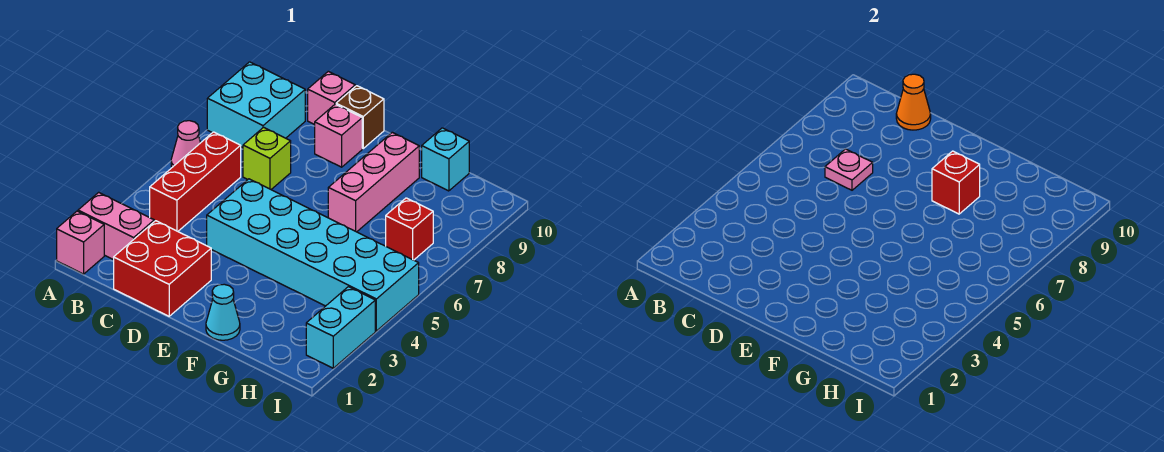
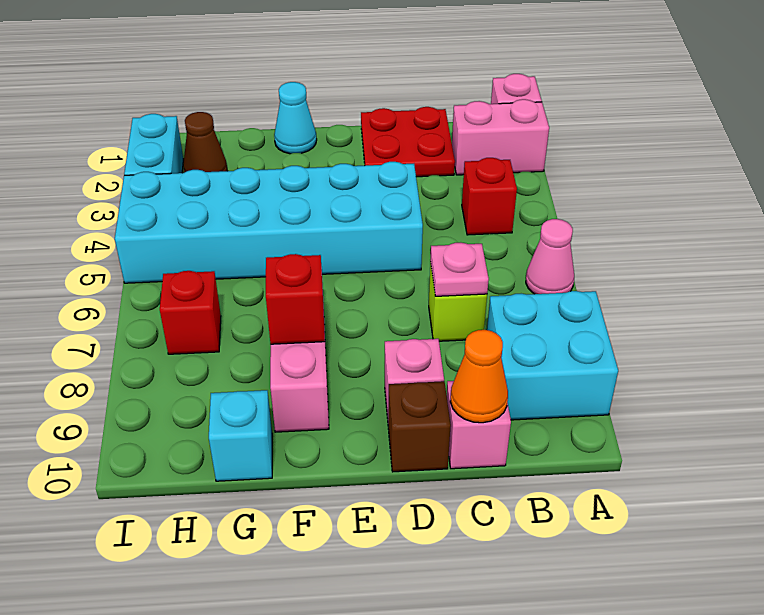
red brick B4:B6 level 1 -> red brick B4 level 1
red brick C1:D2 level 1 -> red plate C1:D2 level 1
none -> brown cone H2 level 1

